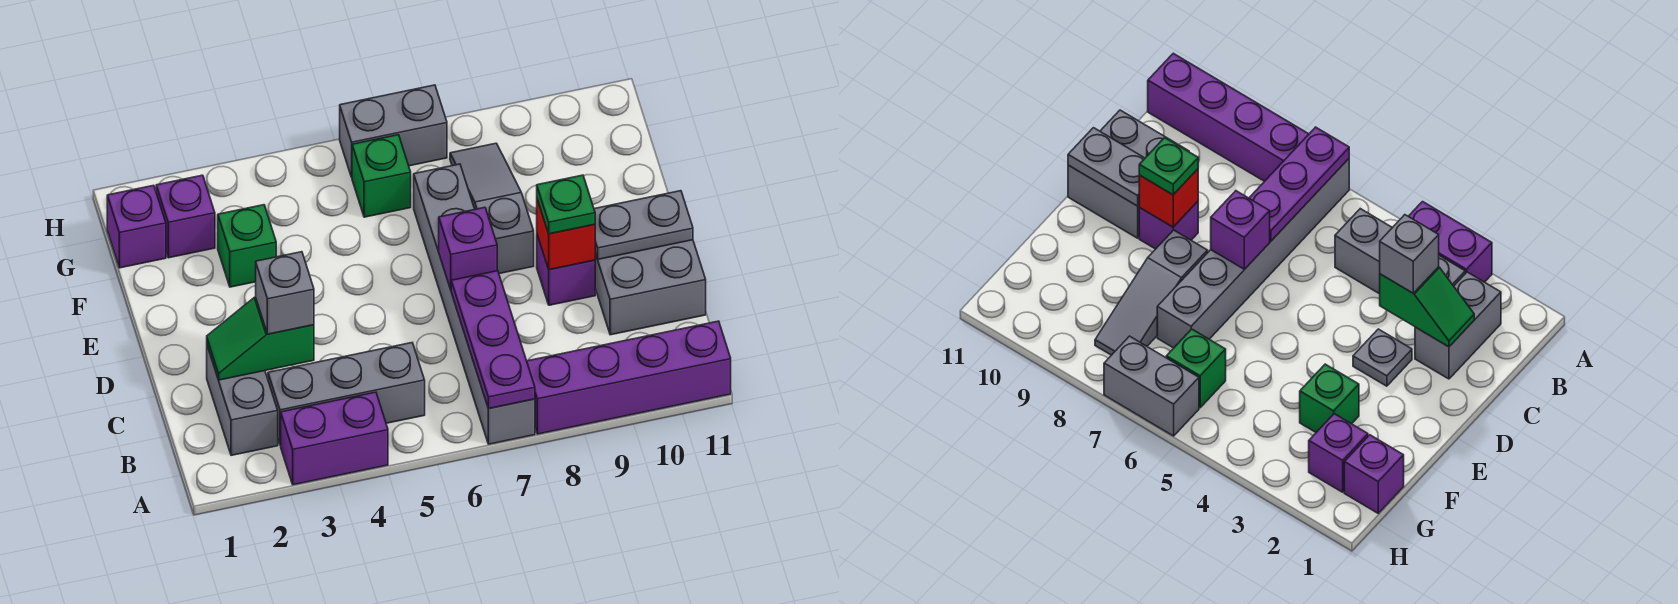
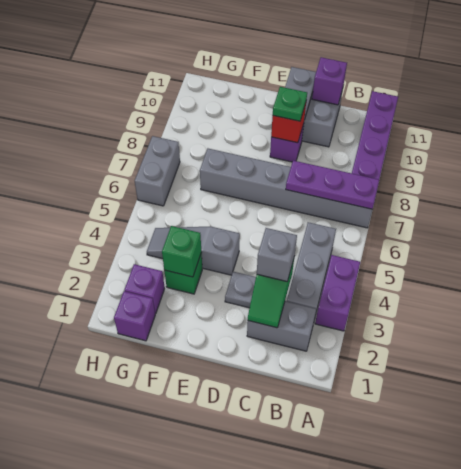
purple brick D7 level 2 -> purple brick C11 level 2
grey slope E8:G8 level 1 top E -> grey slope E4:G4 level 1 top E
green brick G6 level 1 -> green brick F3 level 2

